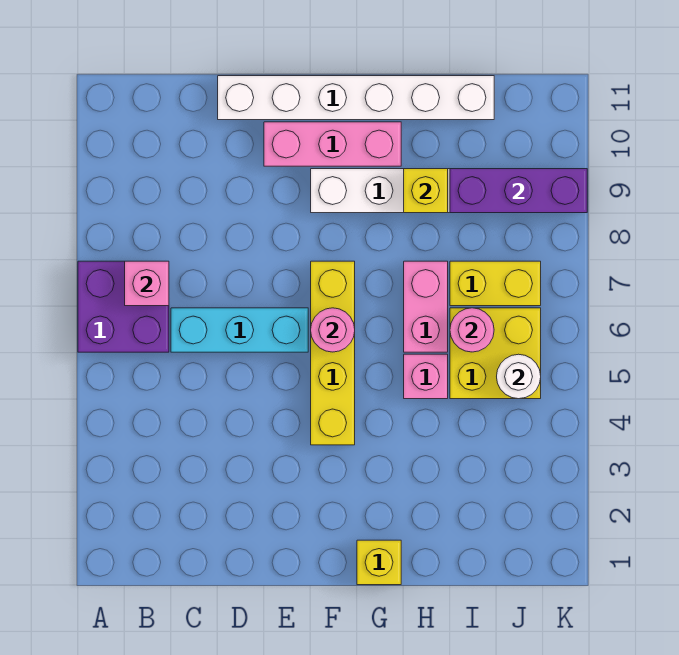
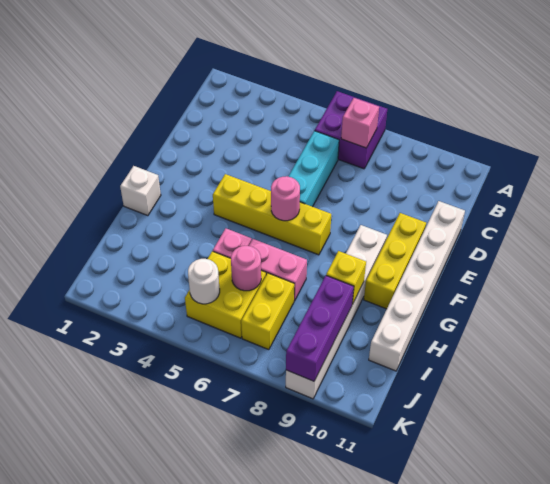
pink brick E10:G10 level 1 -> yellow brick E10:G10 level 1
yellow brick G1 level 1 -> white brick G1 level 1

